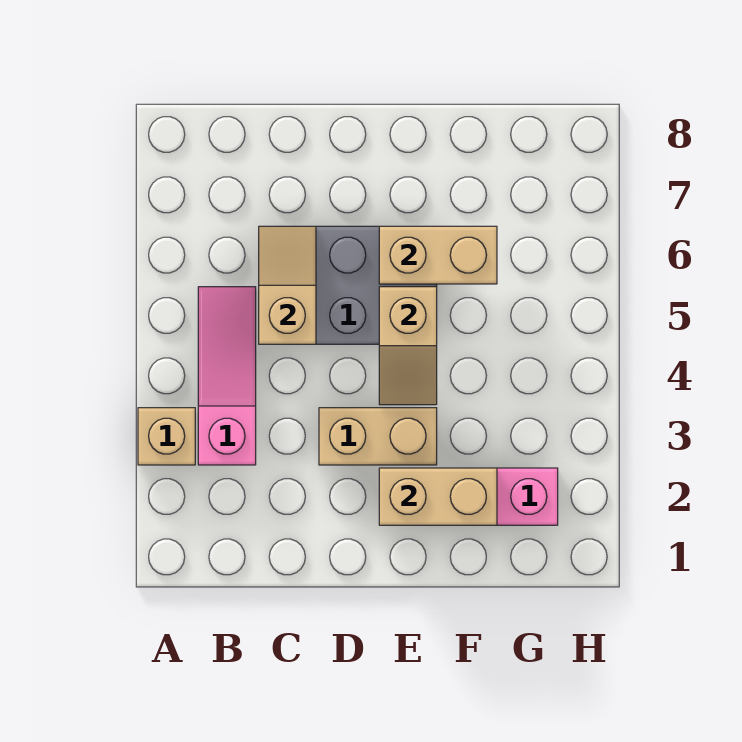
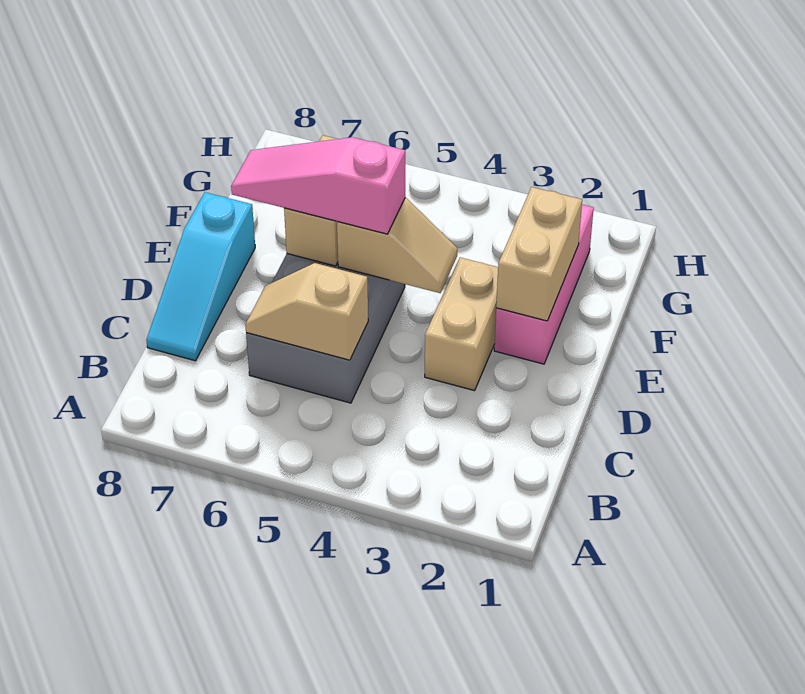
tan brick A3 level 1 -> none
pink slope B3:B5 level 1 top 3 -> pink slope E5:E7 level 3 top 5
none -> cyan slope C8:E8 level 1 top E

